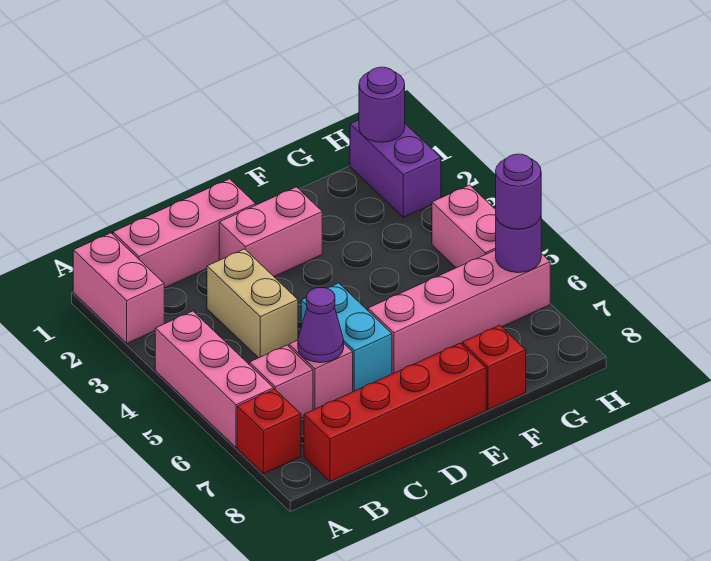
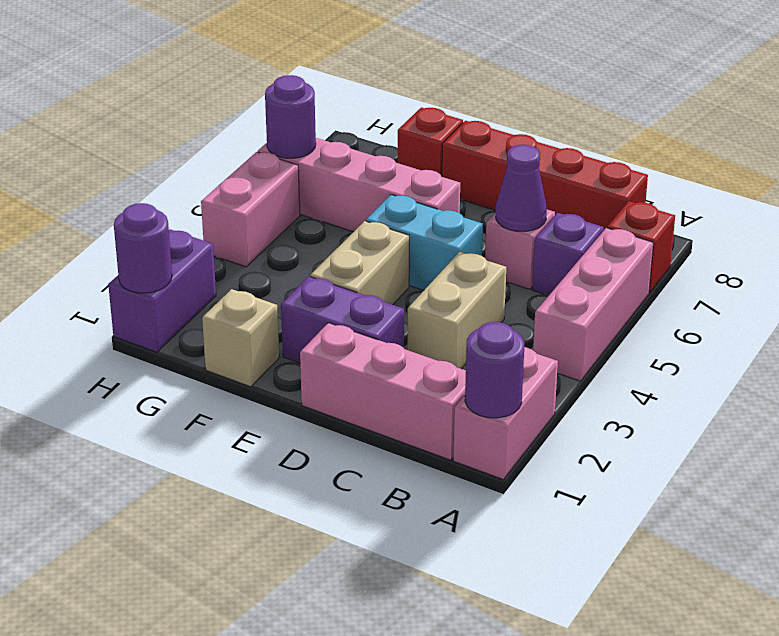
pink brick B6 level 1 -> purple brick B6 level 1
pink brick D2:E2 level 1 -> purple brick D2:E2 level 1
cyan brick D5:D6 level 1 -> cyan brick D5:E5 level 1
none -> tan brick E3:E4 level 1
none -> tan brick F1 level 1
purple round brick H6 level 3 -> purple round brick A1 level 2

